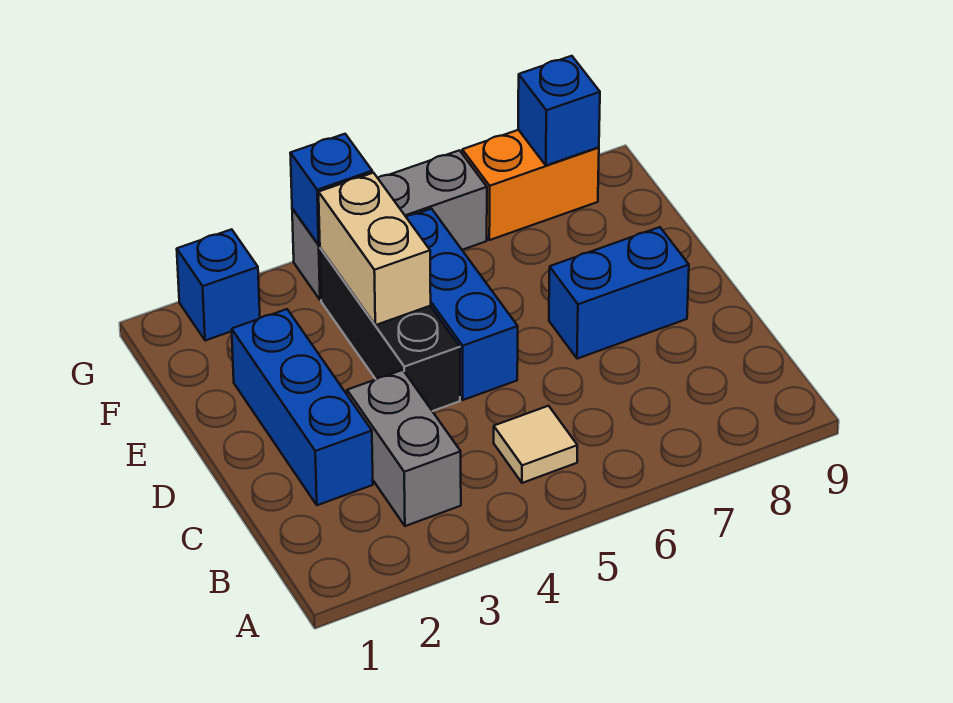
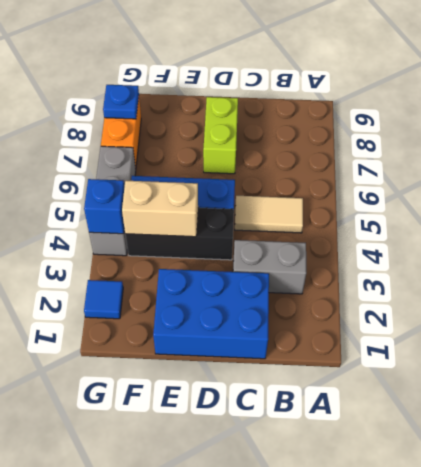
tan tile B5 level 1 -> tan tile B5:C5 level 1
blue brick C2:E2 level 1 -> blue brick C1:E2 level 1
blue brick D7:D8 level 1 -> lime brick D7:D8 level 1
blue brick G2 level 1 -> blue tile G2 level 1
blue brick G8 level 2 -> blue plate G8 level 2

